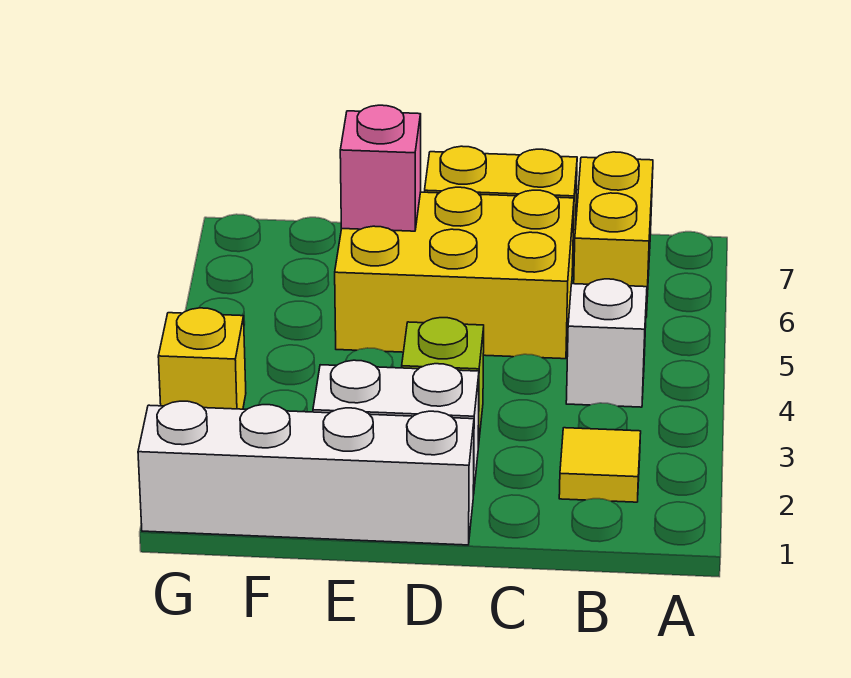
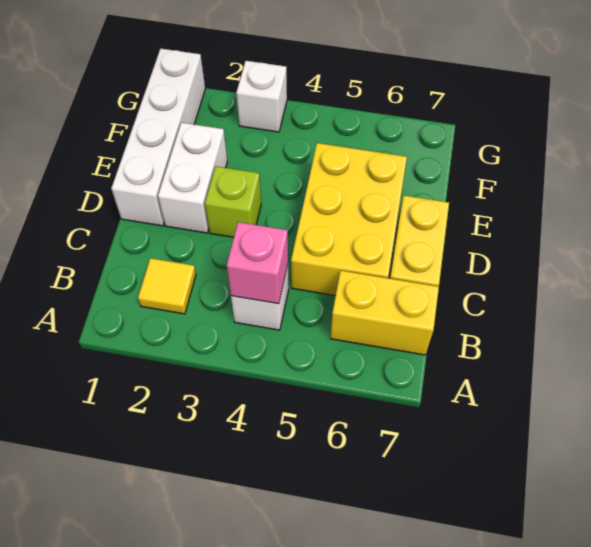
pink brick E6 level 2 -> pink brick B4 level 2
yellow brick G3 level 1 -> white brick G3 level 1

